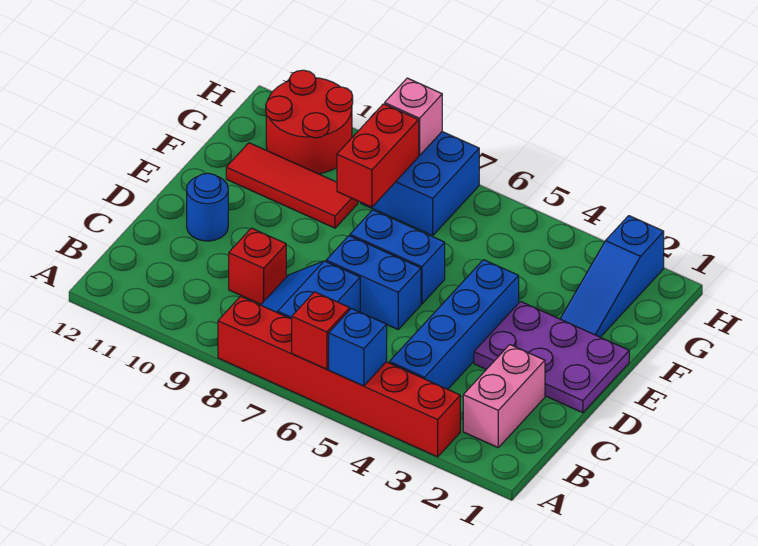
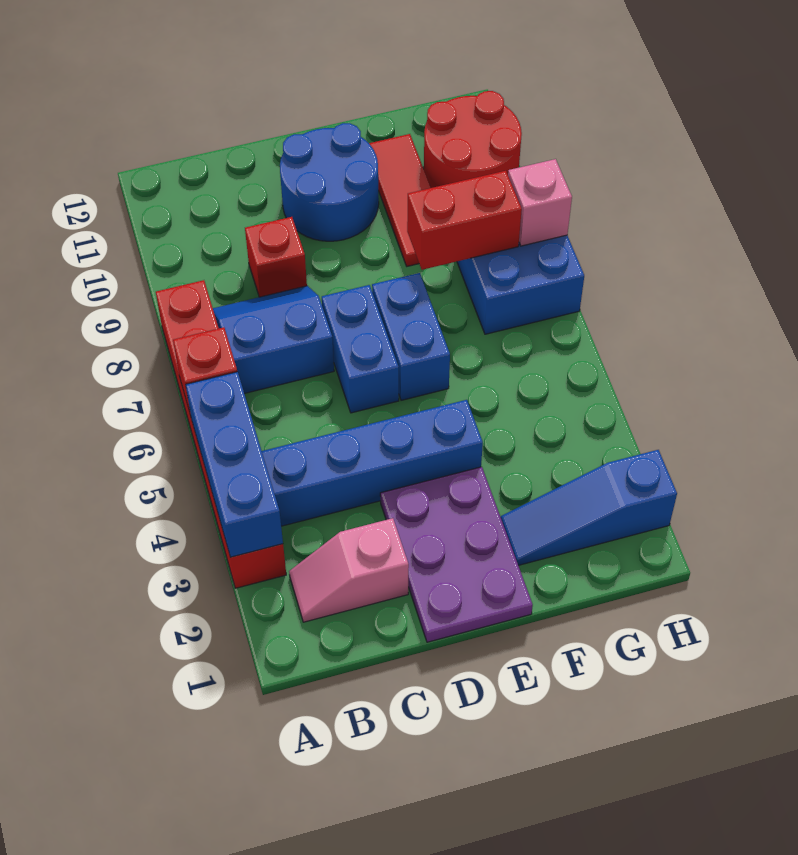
blue brick A5 level 2 -> blue brick A3:A5 level 2
pink brick B2:C2 level 1 -> pink slope B2:C2 level 1 top C
blue round brick D11 level 1 -> blue round brick D10:E11 level 1

